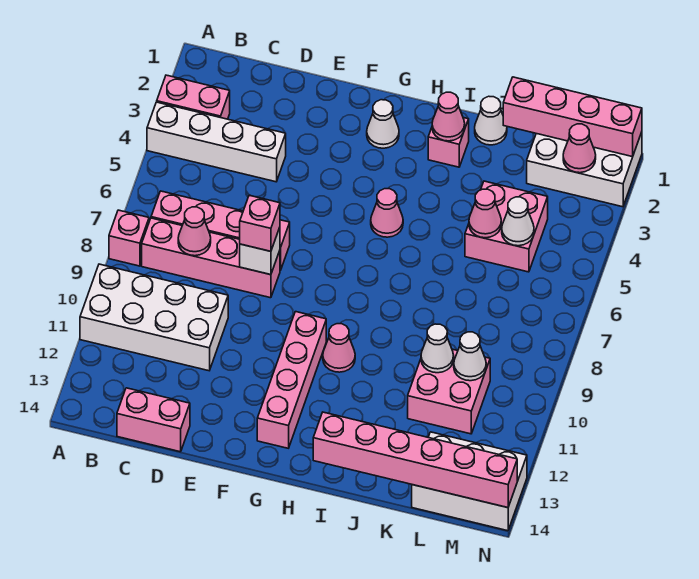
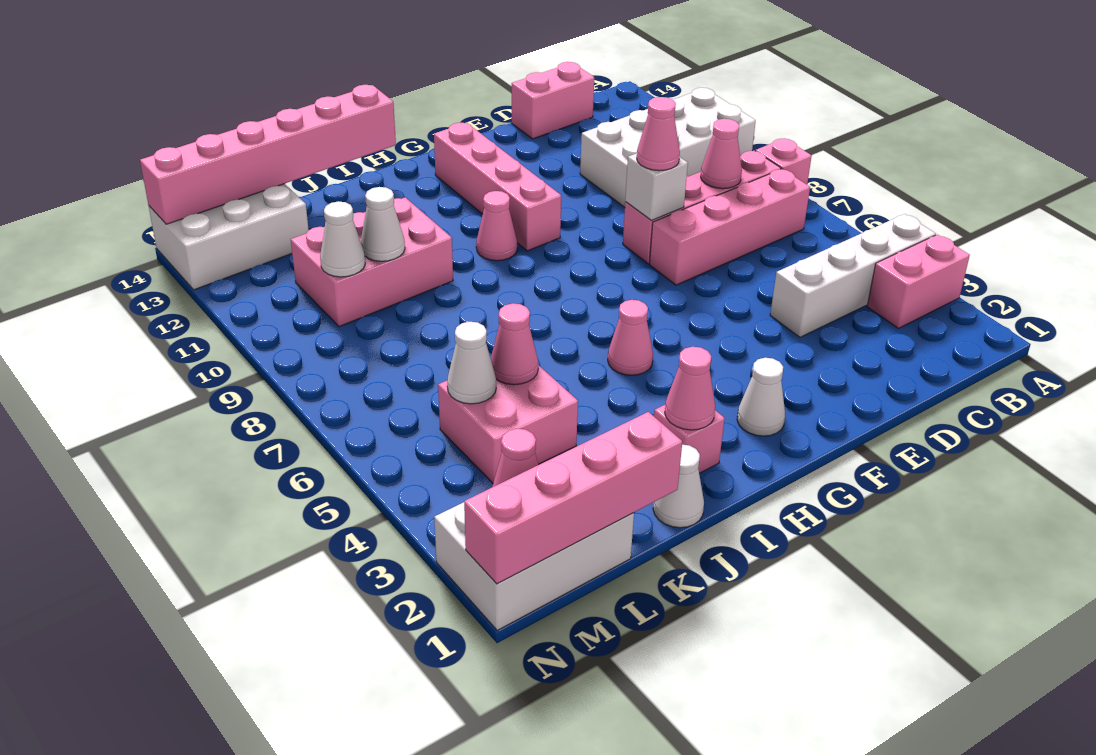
pink brick E8 level 3 -> pink cone E8 level 3
pink brick K10:L11 level 1 -> pink brick J10:L11 level 1

